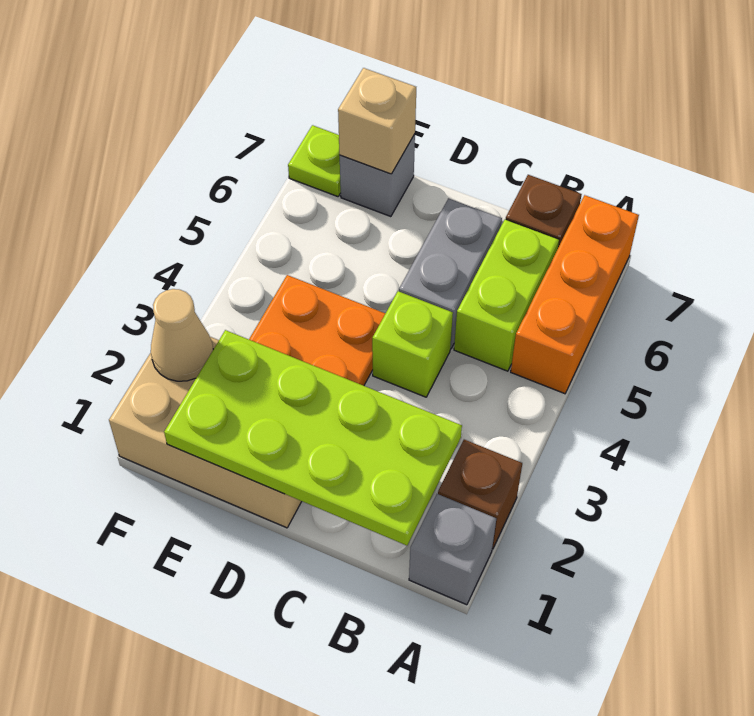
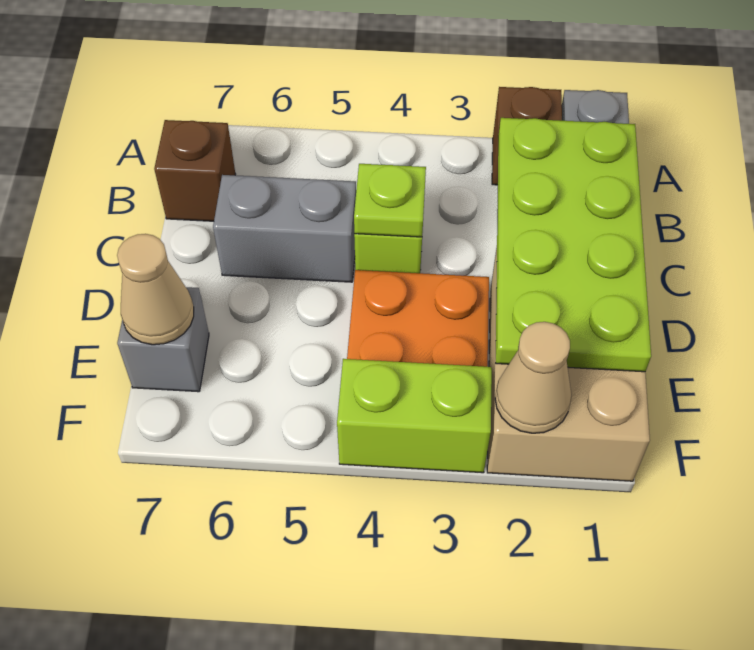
orange brick A5:A7 level 1 -> none
lime brick B5:B6 level 1 -> lime brick F3:F4 level 1
tan brick E7 level 2 -> tan cone E7 level 2
lime plate F7 level 1 -> lime plate C4 level 2

